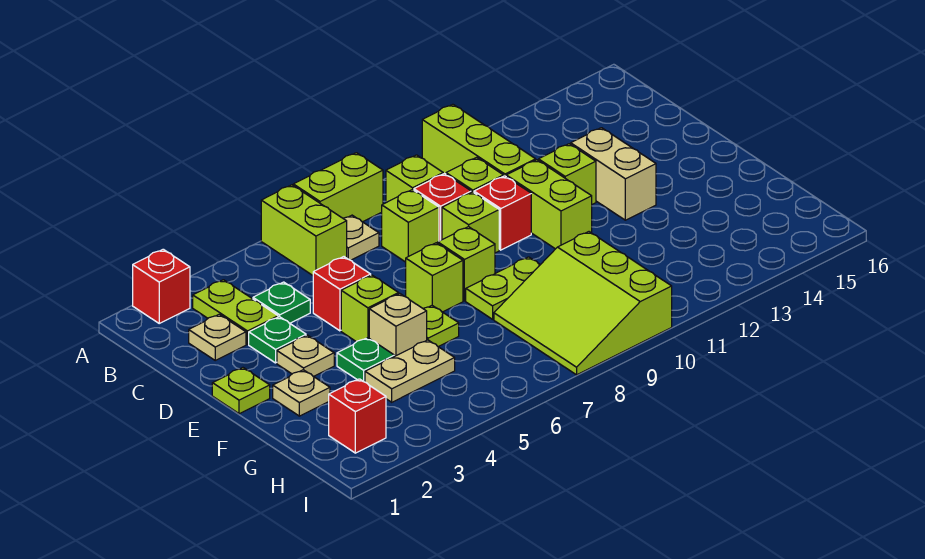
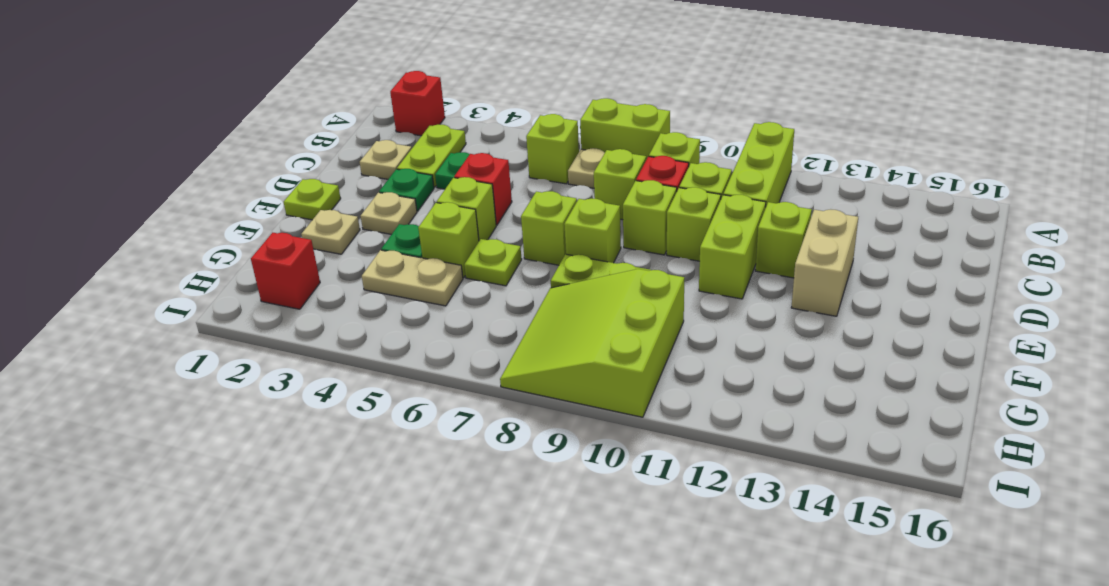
lime brick A6:B6 level 1 -> lime brick B6 level 1
red brick D10 level 1 -> lime brick D10 level 1
tan brick F5 level 1 -> lime brick F5 level 1

